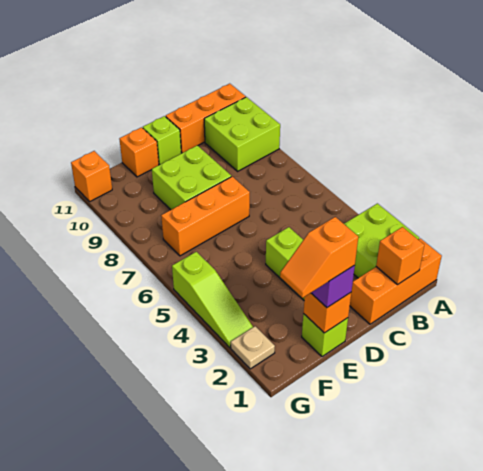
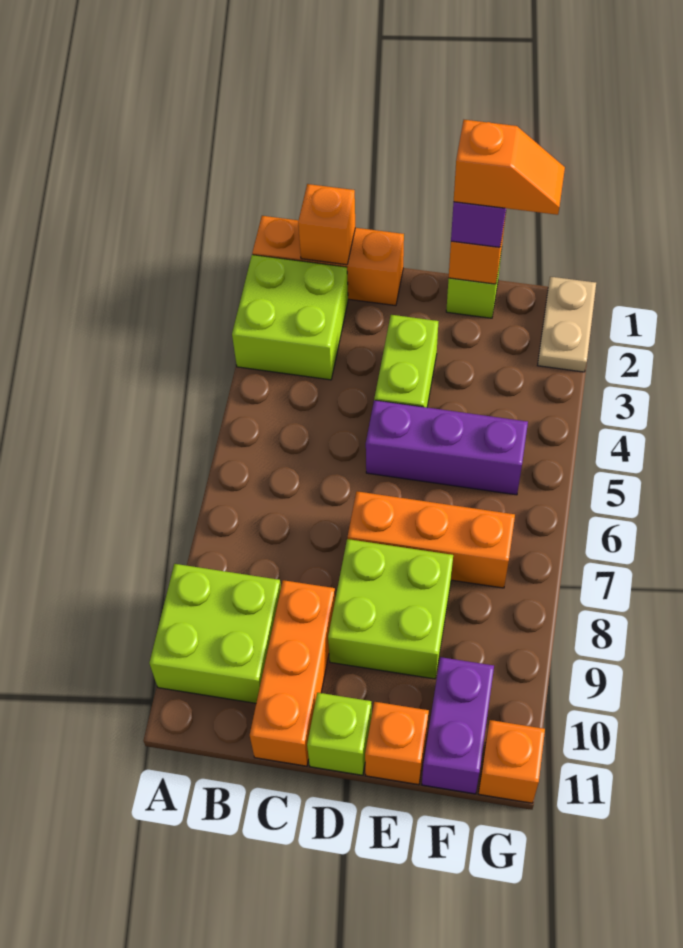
orange brick A11:C11 level 1 -> orange brick C9:C11 level 1
none -> purple brick D5:F5 level 1
none -> purple brick F10:F11 level 1
tan plate G2 level 1 -> tan plate G1:G2 level 1
lime slope G3:G5 level 1 top 5 -> none

